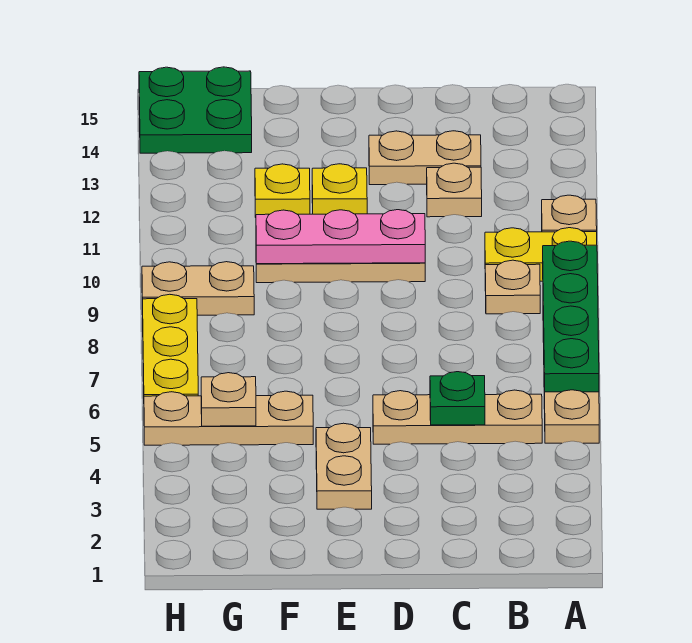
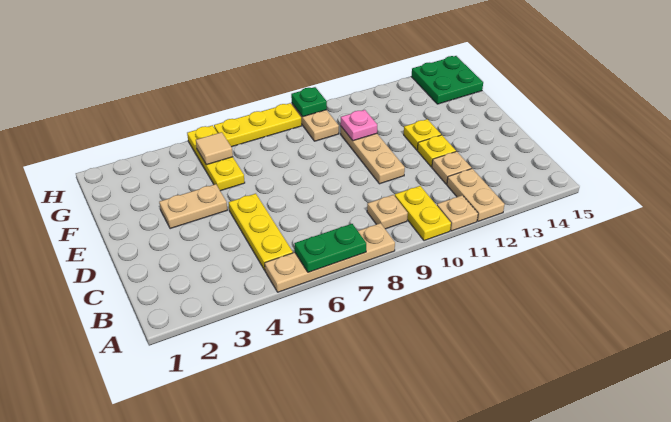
green plate A6:A9 level 2 -> green plate A6:A7 level 2
tan plate B5:D5 level 1 -> yellow plate B5:D5 level 1
green plate C5 level 2 -> green plate H9 level 2
tan plate C13:D13 level 1 -> tan plate A12:B12 level 1
pink plate D10:F10 level 2 -> pink plate F10 level 2
tan plate F5:H5 level 1 -> yellow plate F5:H5 level 1
yellow plate F12 level 1 -> yellow plate D12 level 1
tan plate G5 level 2 -> tan tile G5 level 2

